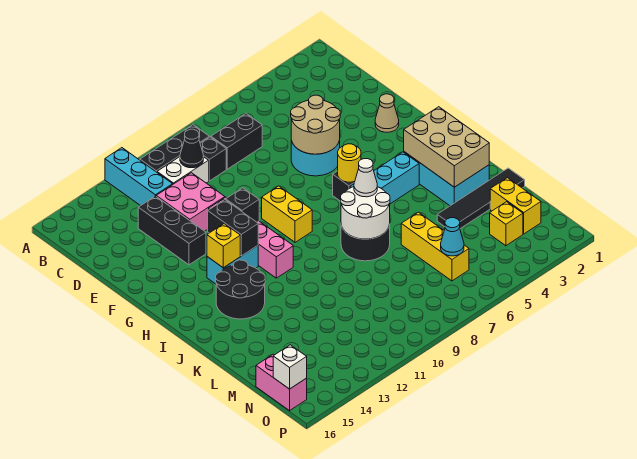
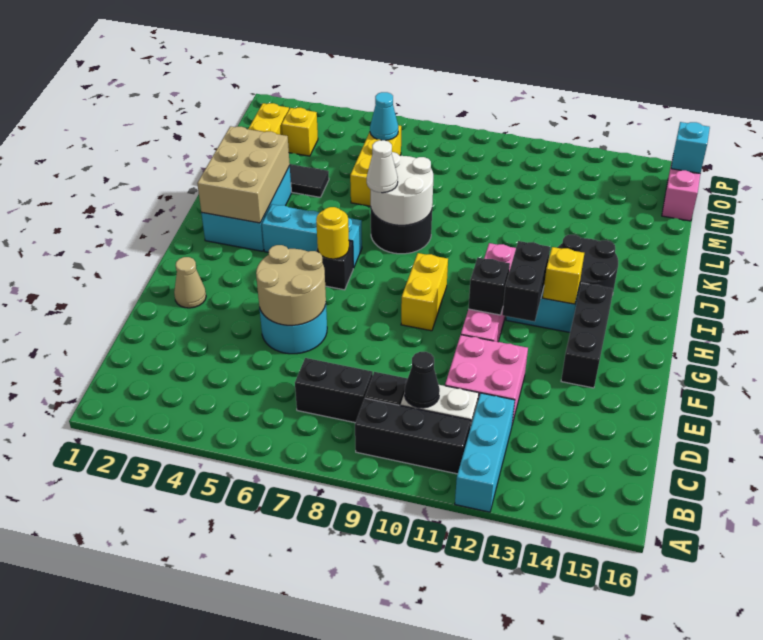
black brick D13:F13 level 1 -> black brick F14:H14 level 1
white brick O16 level 2 -> cyan brick O16 level 2

